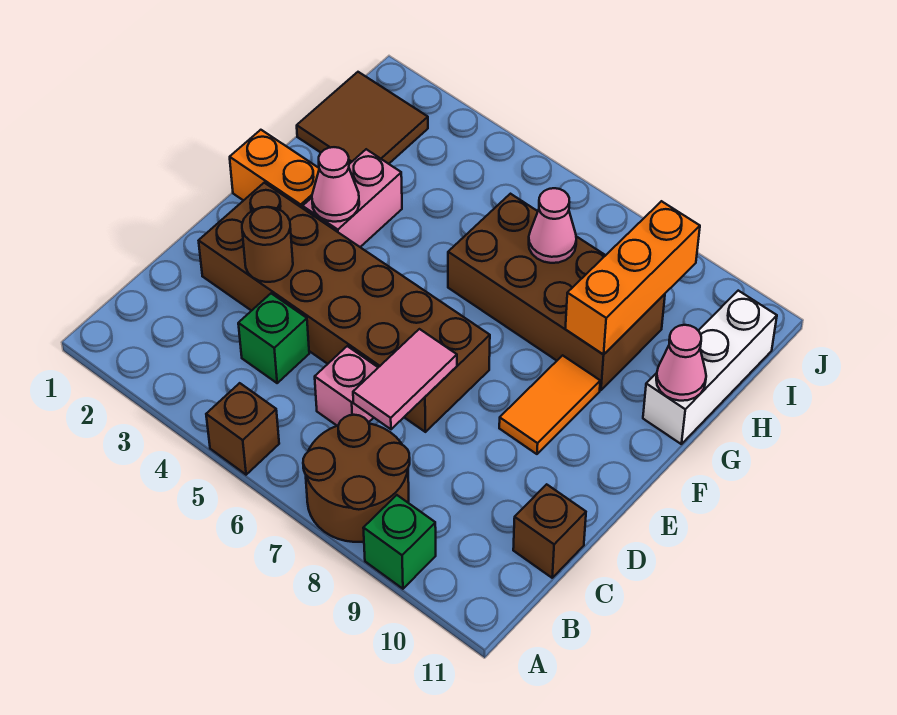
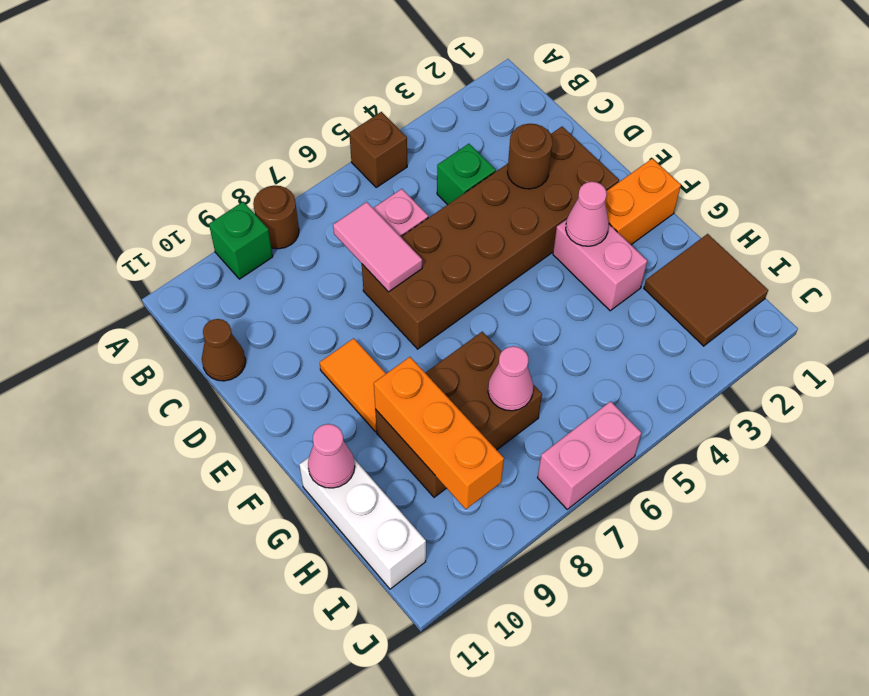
brown round brick A7:B8 level 1 -> brown round brick A8 level 1
brown brick C11 level 1 -> brown cone C11 level 1
brown brick G6:H9 level 1 -> brown brick G7:H9 level 1
none -> pink brick J6:J7 level 1

